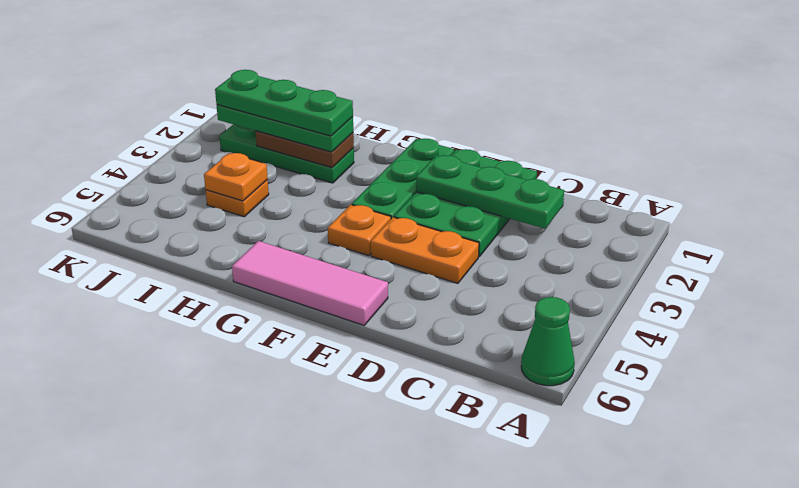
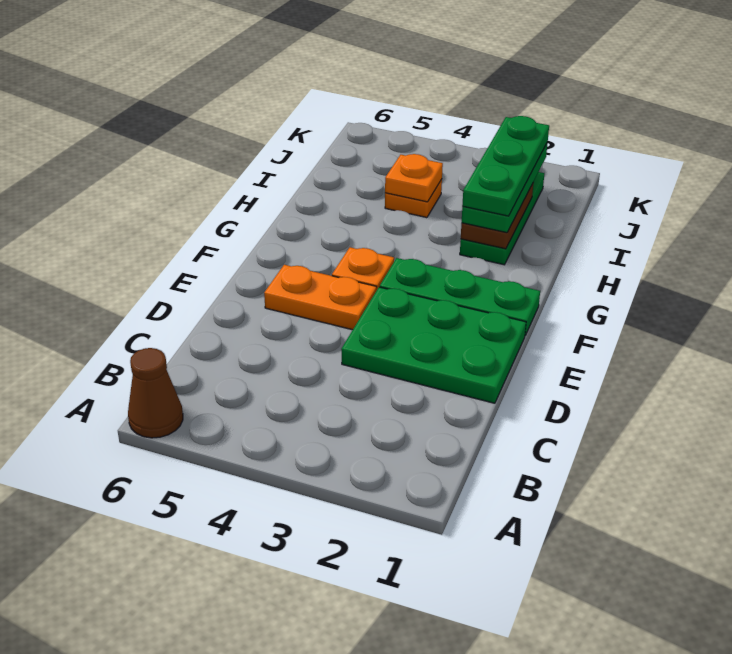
green cone A6 level 1 -> brown cone A6 level 1
green plate C2:E2 level 2 -> none
orange plate D4:E4 level 1 -> orange plate E4:E5 level 1
pink tile E6:G6 level 1 -> none

